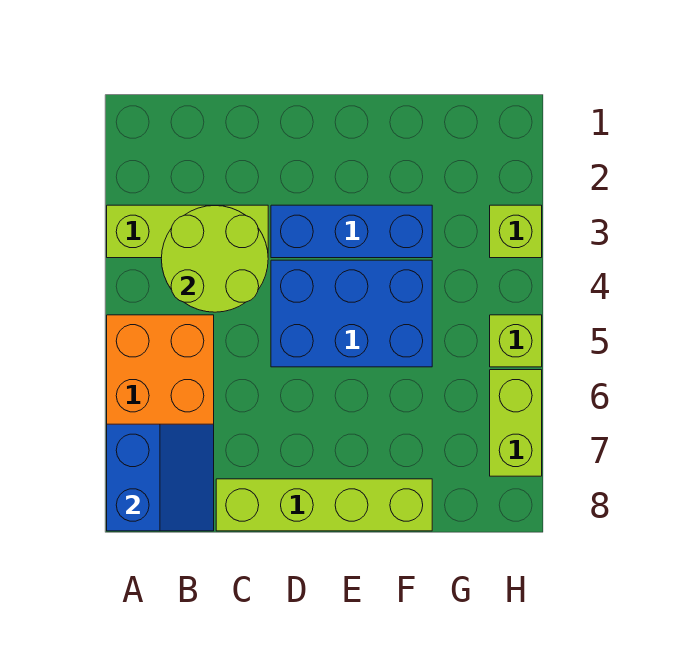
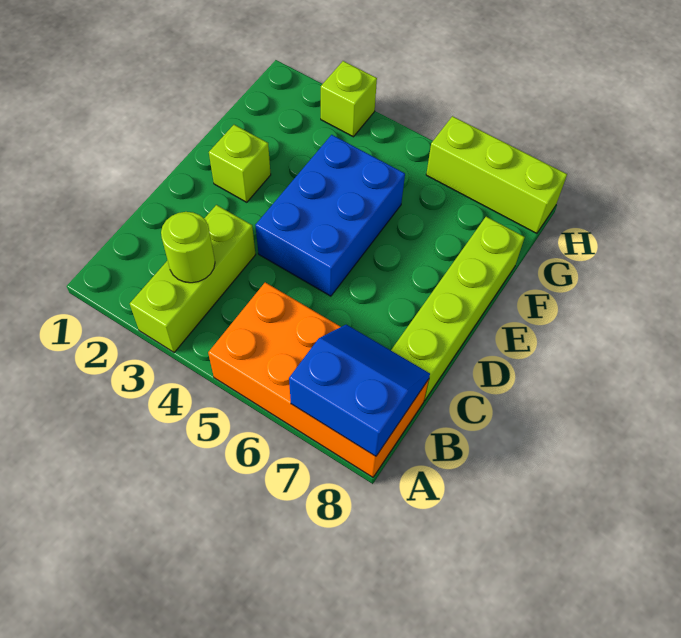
lime round brick B3:C4 level 2 -> lime round brick B3 level 2
blue brick D3:F3 level 1 -> none
lime brick H5 level 1 -> lime brick E2 level 1
lime brick H6:H7 level 1 -> lime brick H6:H8 level 1

